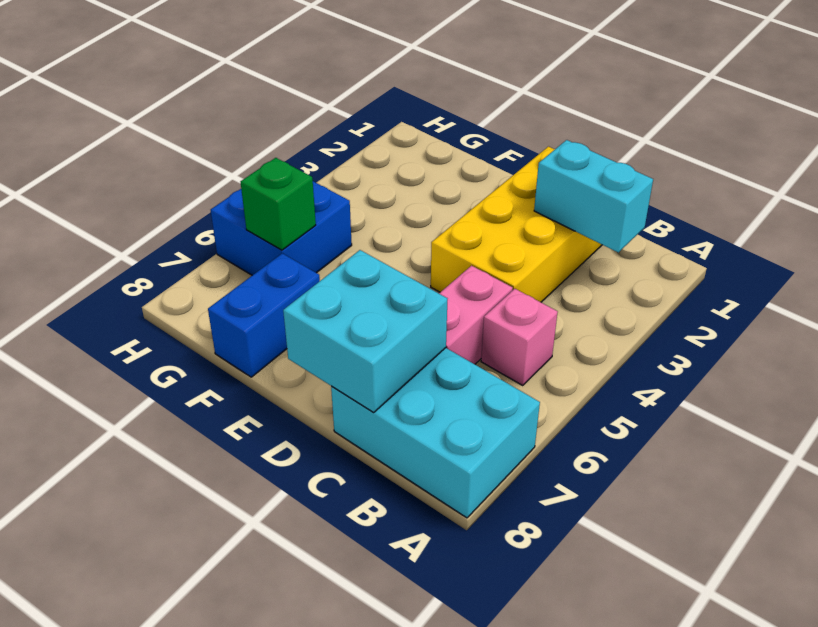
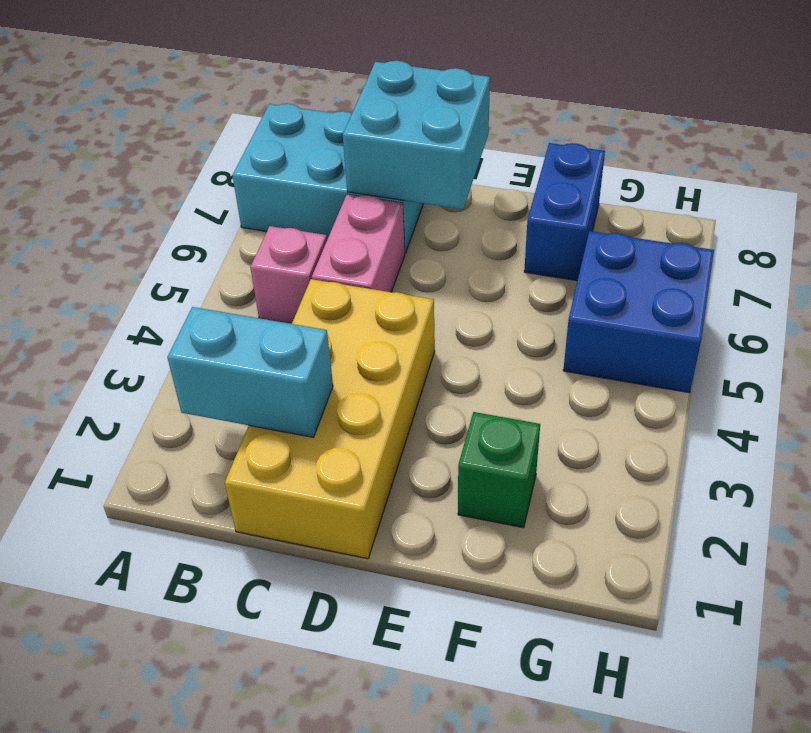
green brick G6 level 2 -> green brick F2 level 1

